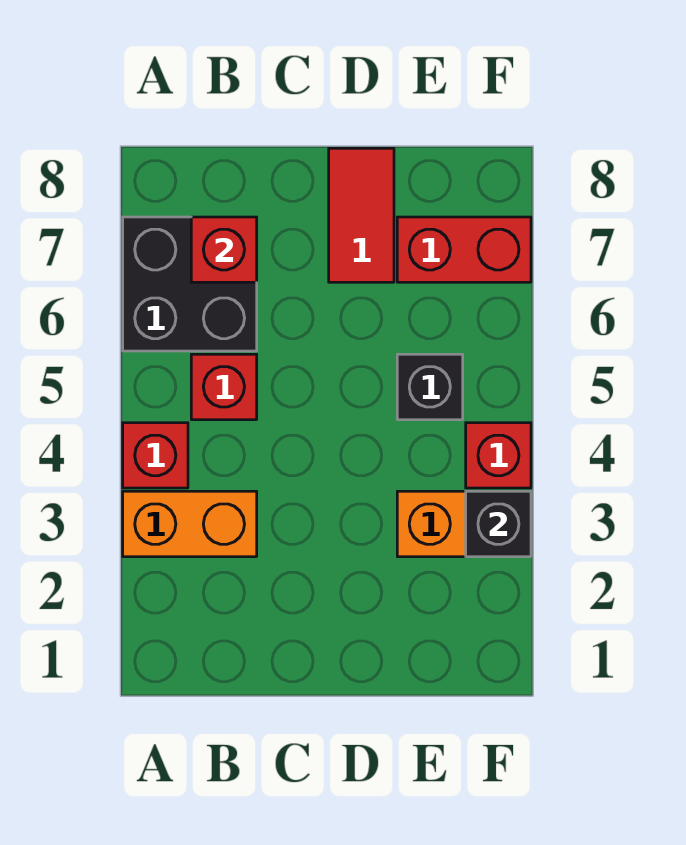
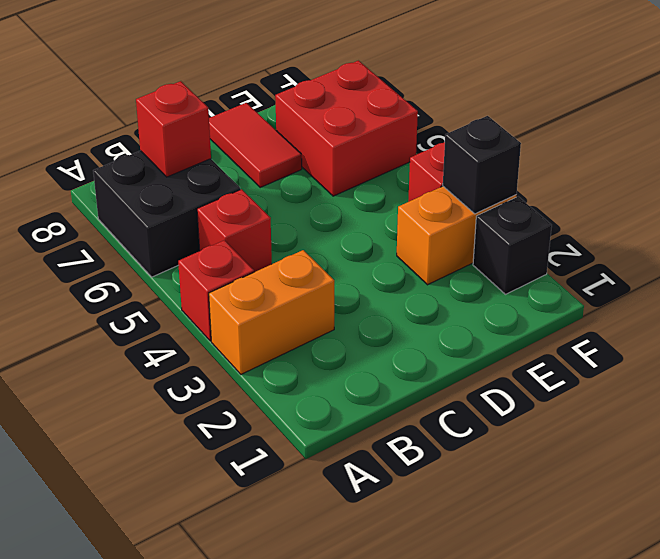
black brick E5 level 1 -> black brick F2 level 1
red brick E7:F7 level 1 -> red brick E6:F7 level 1

